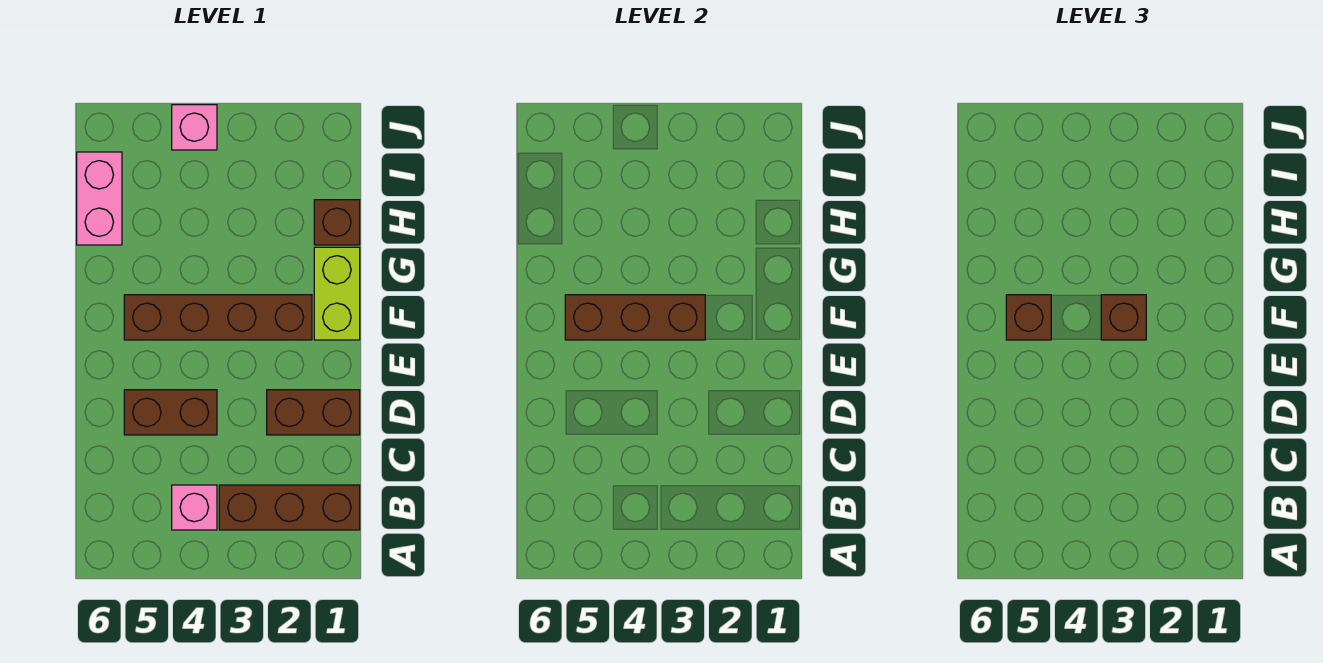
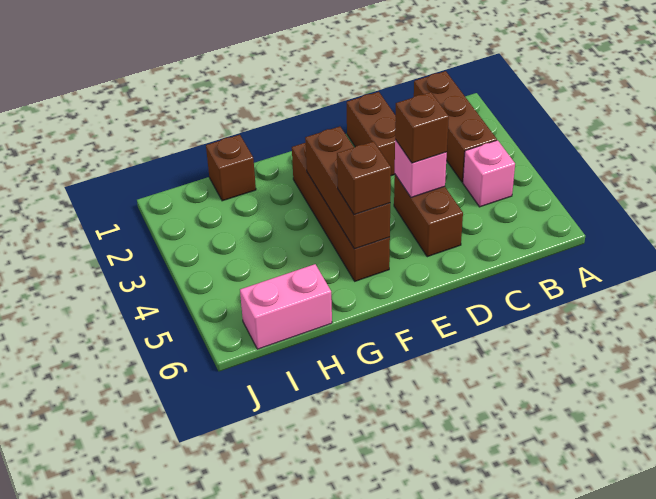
lime brick F1:G1 level 1 -> none
brown brick F3 level 3 -> brown brick D4 level 3
pink brick J4 level 1 -> pink brick D4 level 2

